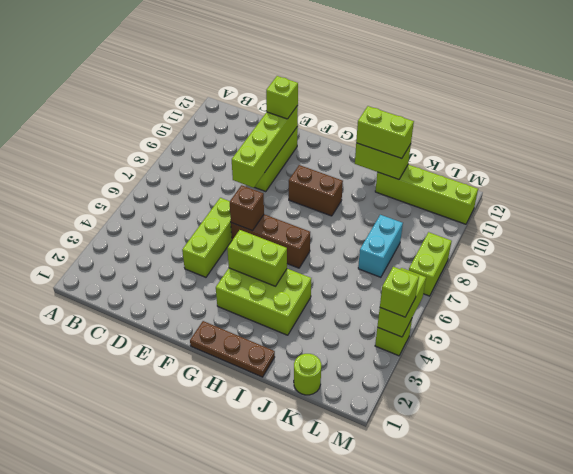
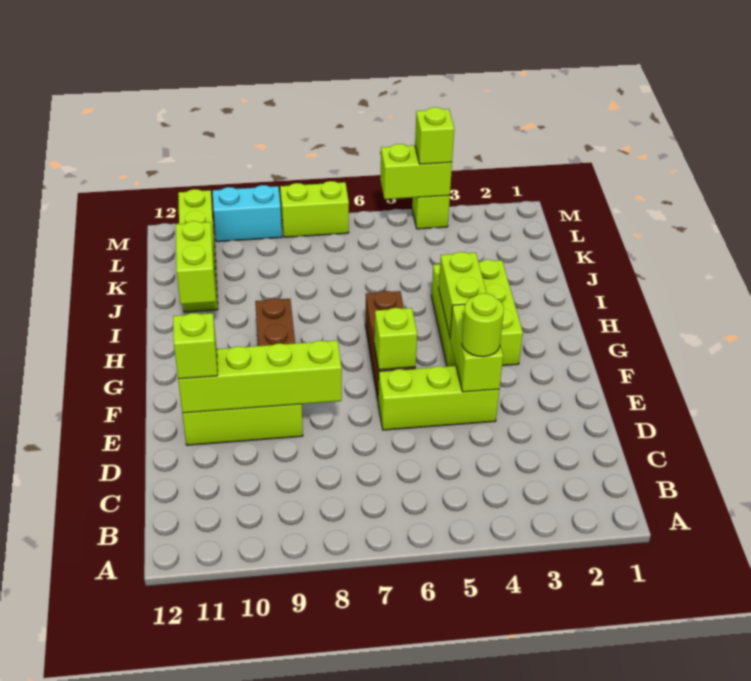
brown brick F6 level 2 -> lime brick F6 level 2
brown plate G1:I1 level 1 -> none
lime brick I11:J11 level 3 -> lime brick E4:F4 level 2
lime round brick K1 level 1 -> lime round brick E4 level 3
cyan brick K7:K8 level 1 -> cyan brick M9:M10 level 1

